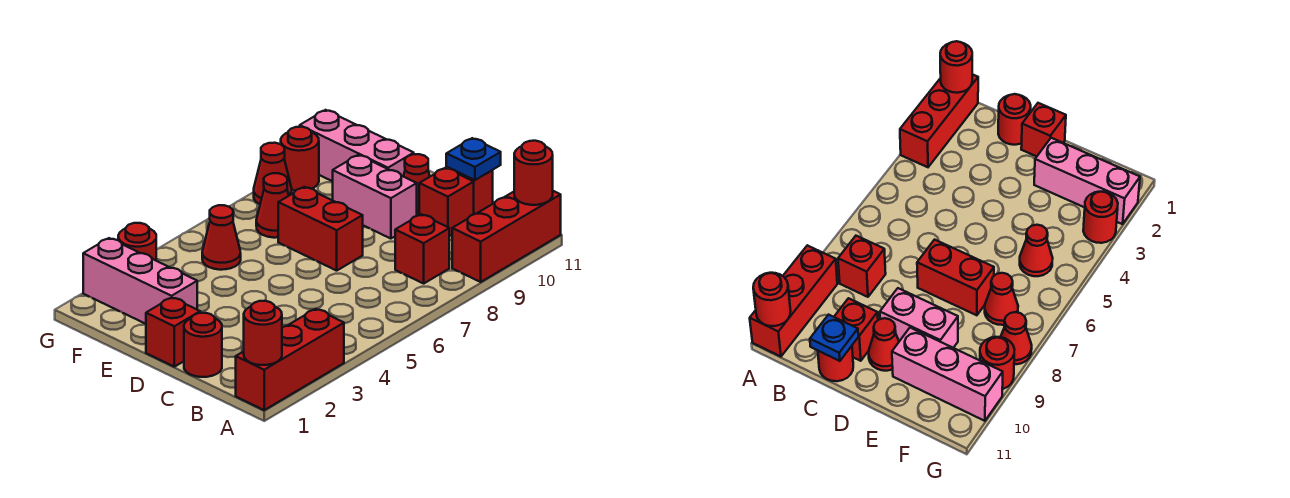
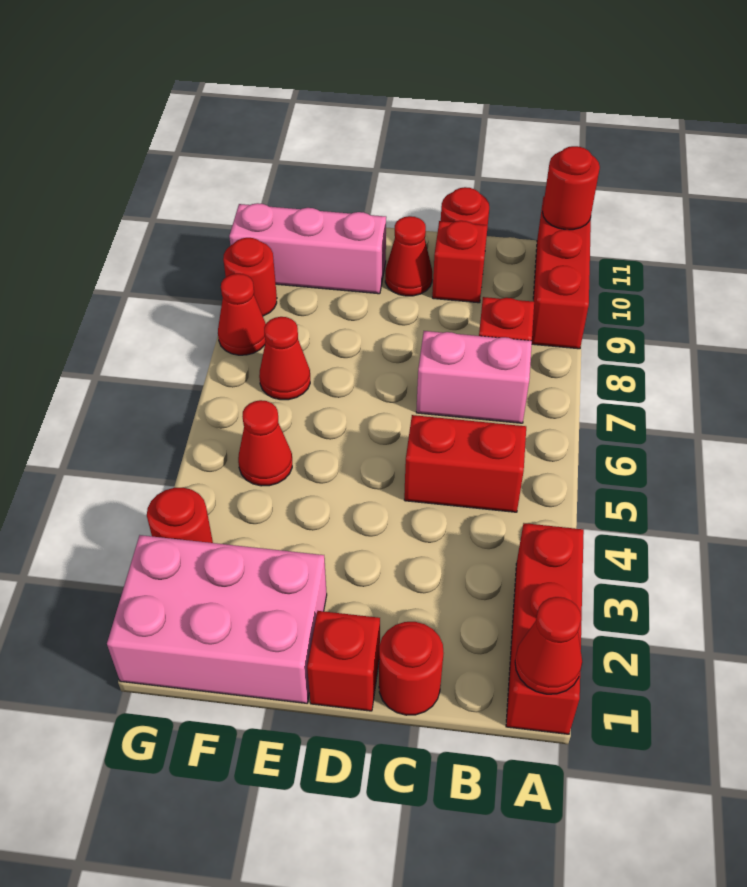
red round brick A1 level 2 -> red cone A1 level 2
blue plate C11 level 2 -> none
red brick D7:E7 level 1 -> red brick B5:C5 level 1
pink brick D9:E9 level 1 -> pink brick B7:C7 level 1
pink brick E2:G2 level 1 -> pink brick E1:G2 level 1

